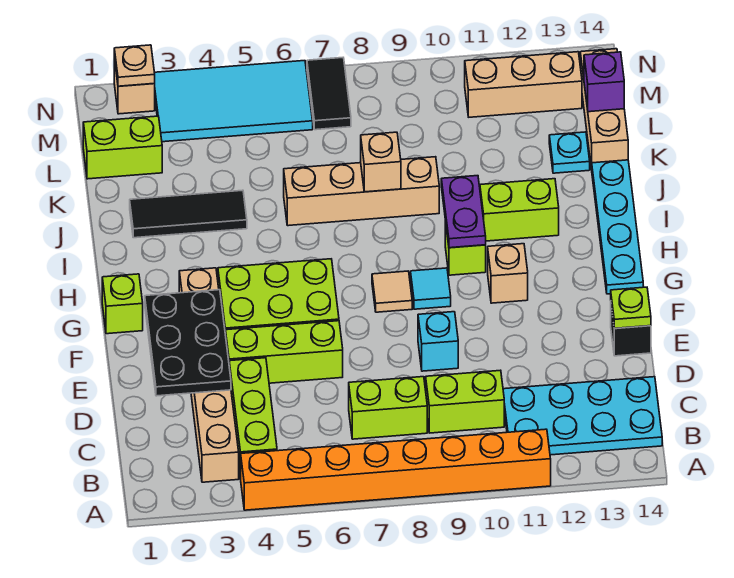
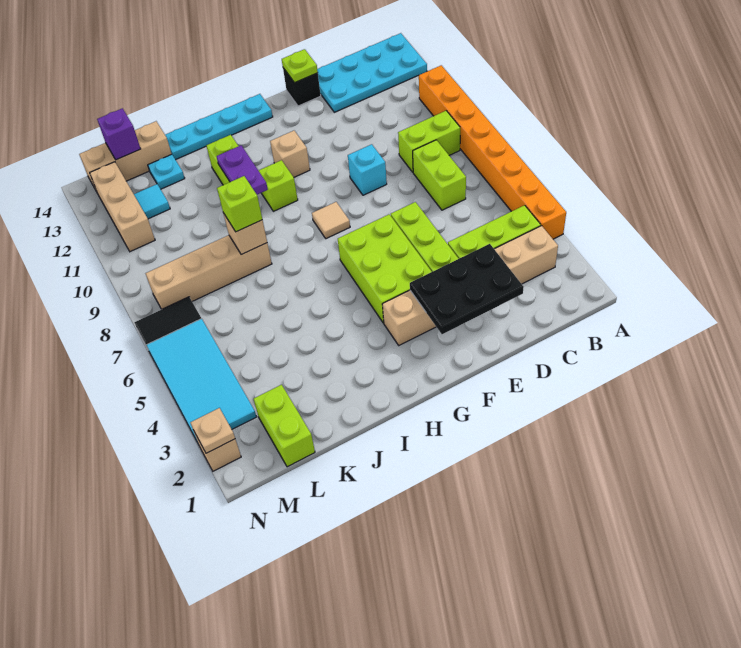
cyan plate B11:C14 level 1 -> cyan plate A13:D14 level 1
lime brick C9:C10 level 1 -> lime brick B9:C9 level 1
lime brick G1 level 1 -> lime brick J8 level 3
cyan tile G9 level 1 -> cyan tile L12 level 1
purple plate H10:I10 level 2 -> purple plate I10:I11 level 2
black tile J2:J4 level 1 -> none
tan brick J6:J9 level 1 -> tan brick J8:M8 level 1

